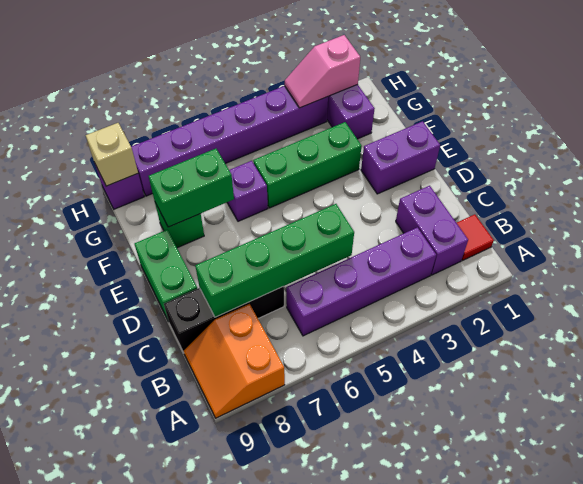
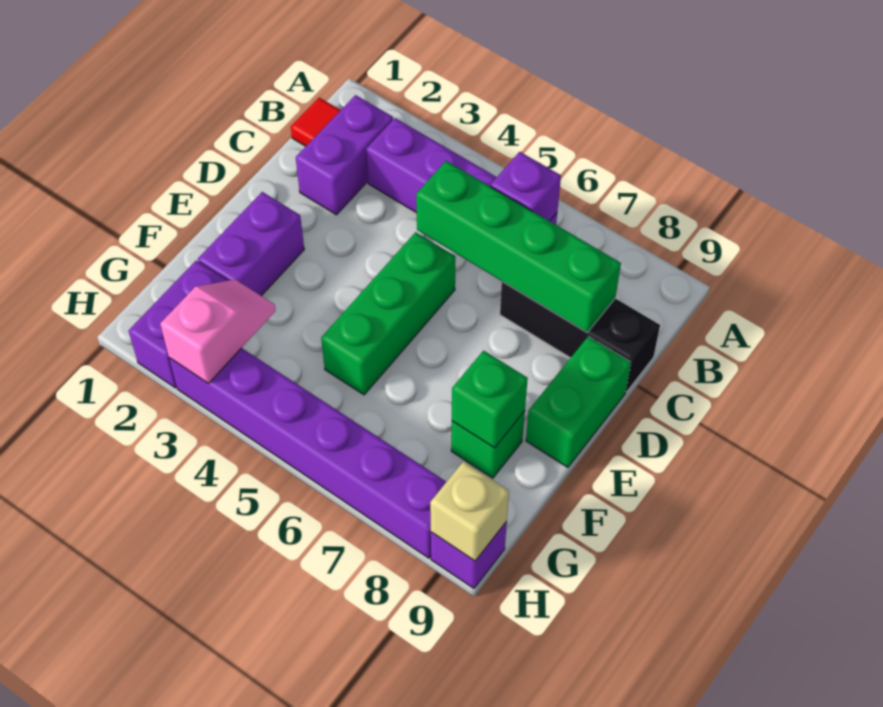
orange slope A8:B9 level 1 top 8 -> none
purple brick E1:E2 level 1 -> purple brick E2:F2 level 1
green brick F3:F5 level 1 -> green brick D5:F5 level 1
purple brick F6 level 1 -> purple brick B6 level 2
green brick F7:F8 level 2 -> green brick F8 level 2
pink slope H2:H3 level 2 top 2 -> pink slope G3:H3 level 2 top H

